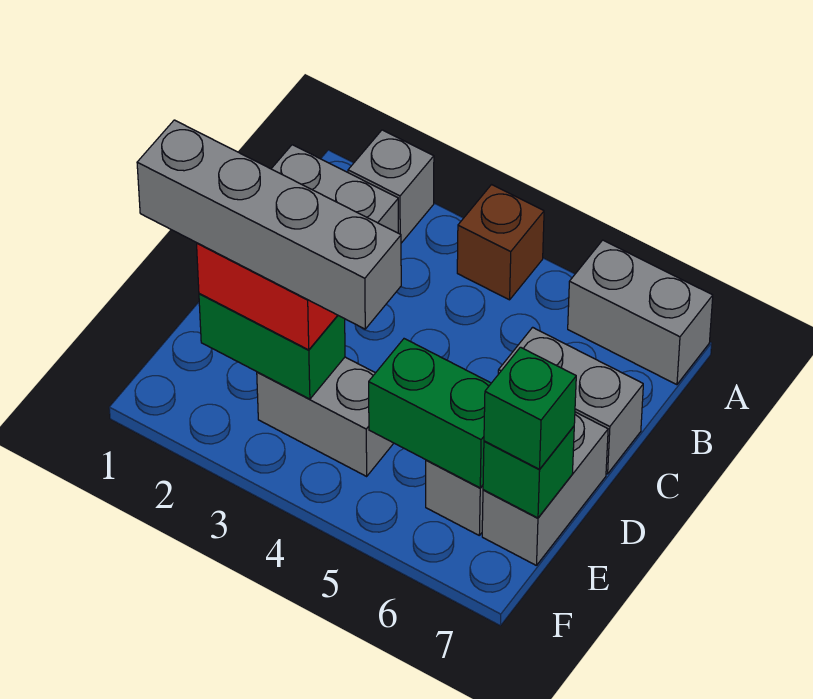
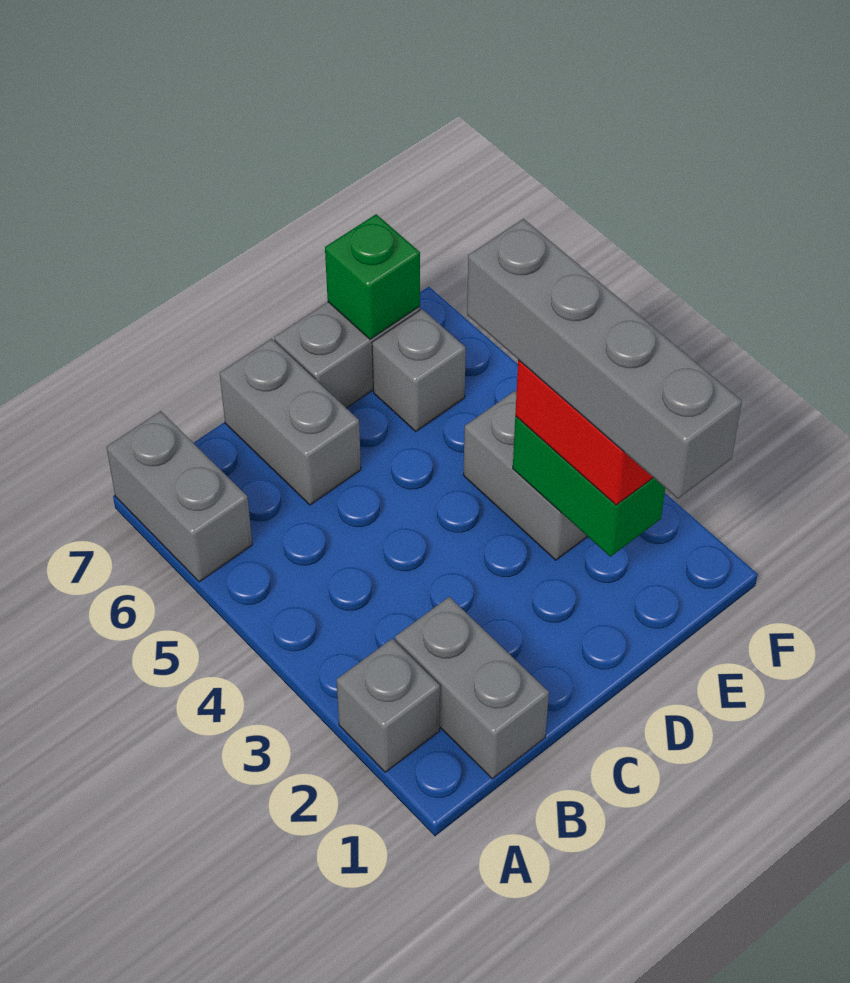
brown brick A4 level 1 -> none
green brick E5:E6 level 2 -> none
green brick E7 level 3 -> none

